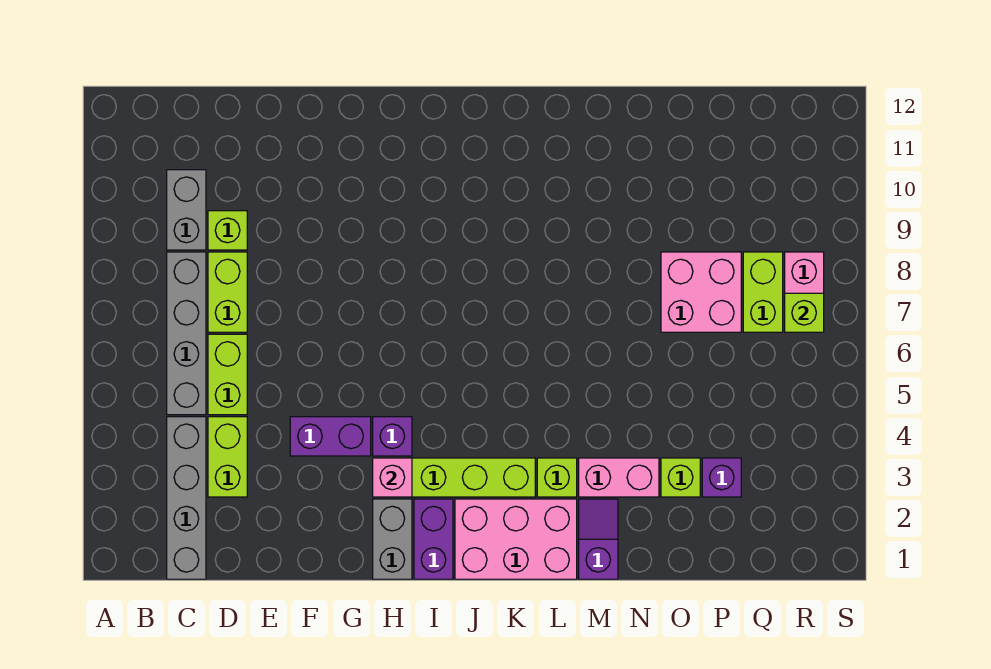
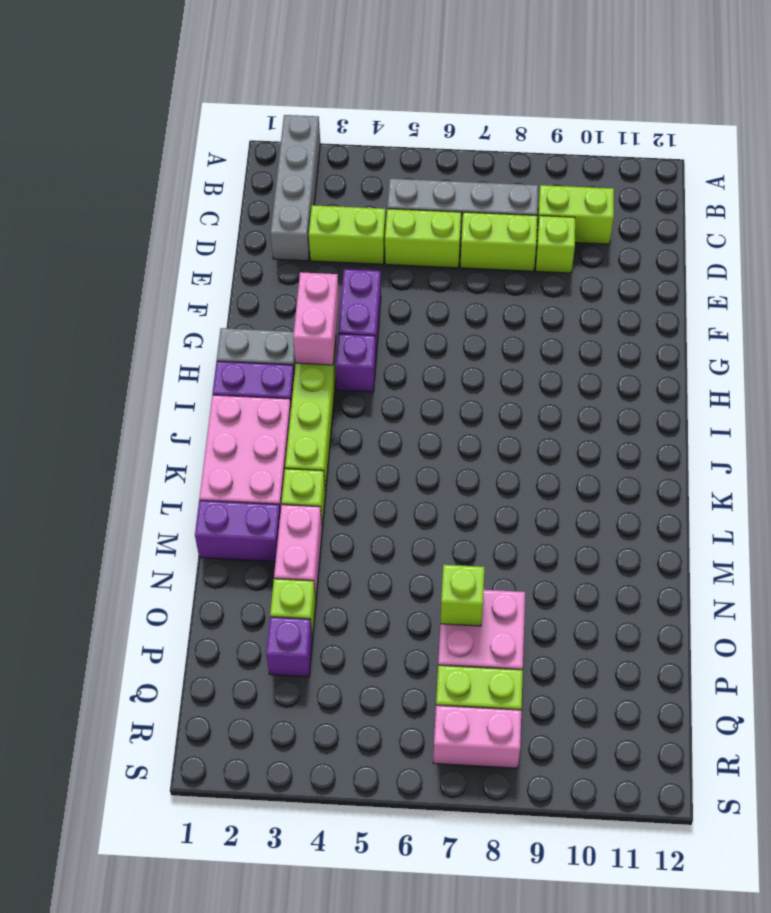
grey brick C1:C4 level 1 -> grey brick A2:D2 level 1
grey brick C9:C10 level 1 -> lime brick C9:C10 level 1
pink brick H3 level 2 -> pink brick G3:H3 level 2
purple slope M1:M2 level 1 top 1 -> purple brick M1:M2 level 1
lime brick R7 level 2 -> lime brick O7 level 2

